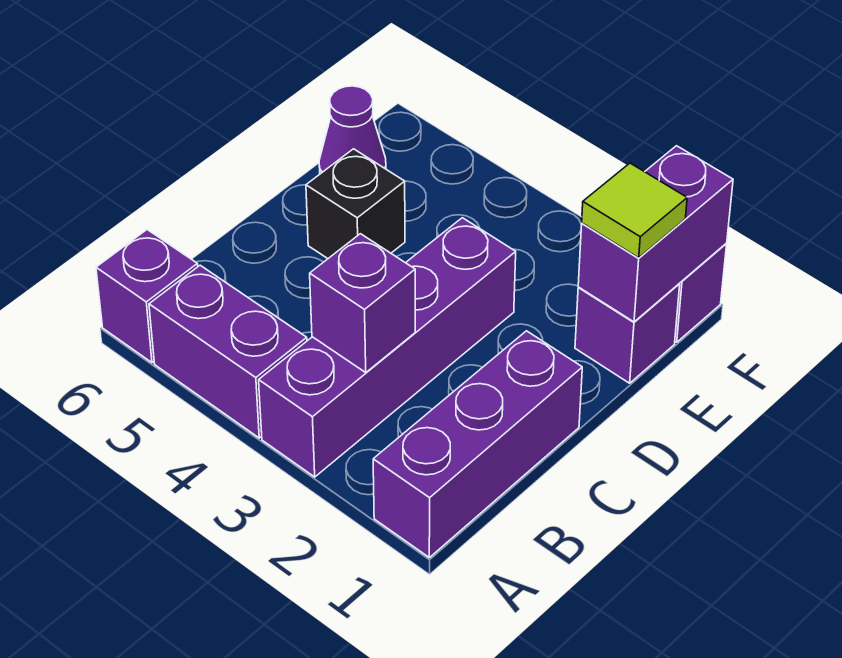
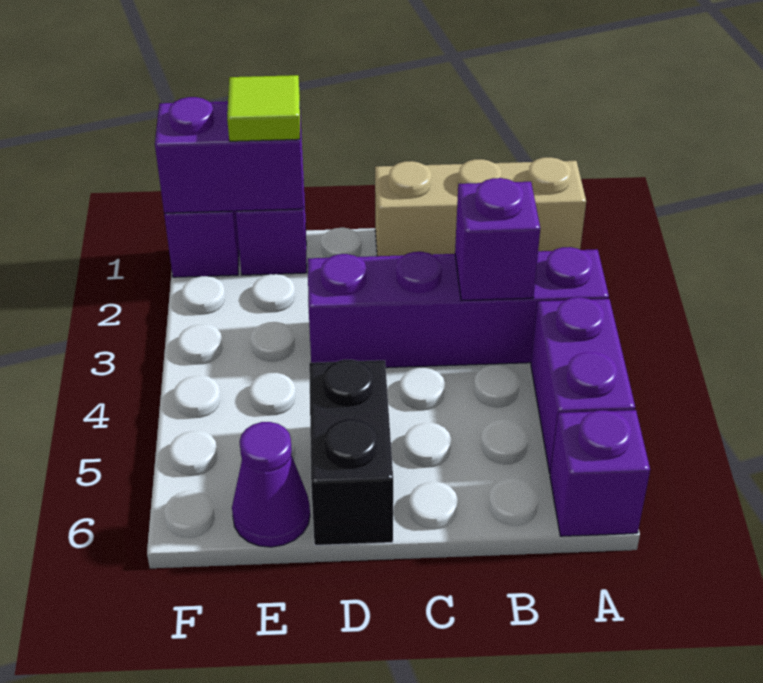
purple brick A1:C1 level 1 -> tan brick A1:C1 level 1
black brick D5 level 1 -> black brick D5:D6 level 1

